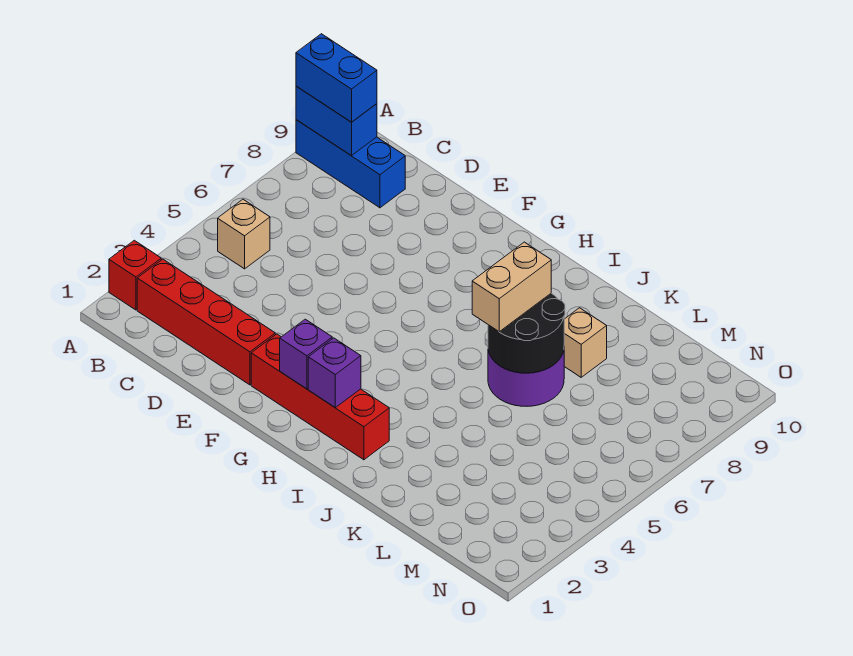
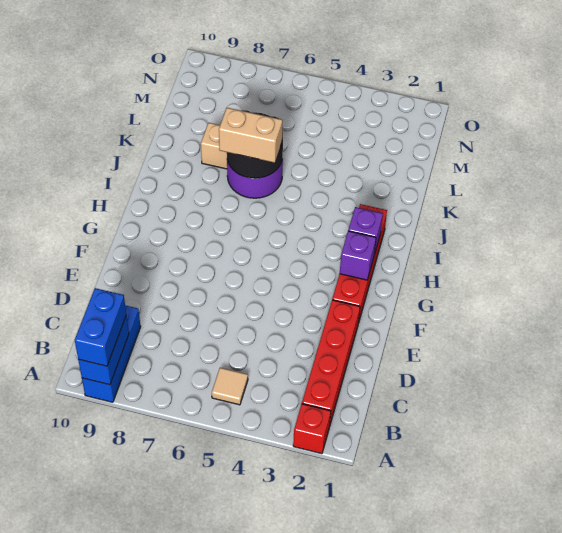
tan brick B5 level 1 -> tan tile B5 level 1

